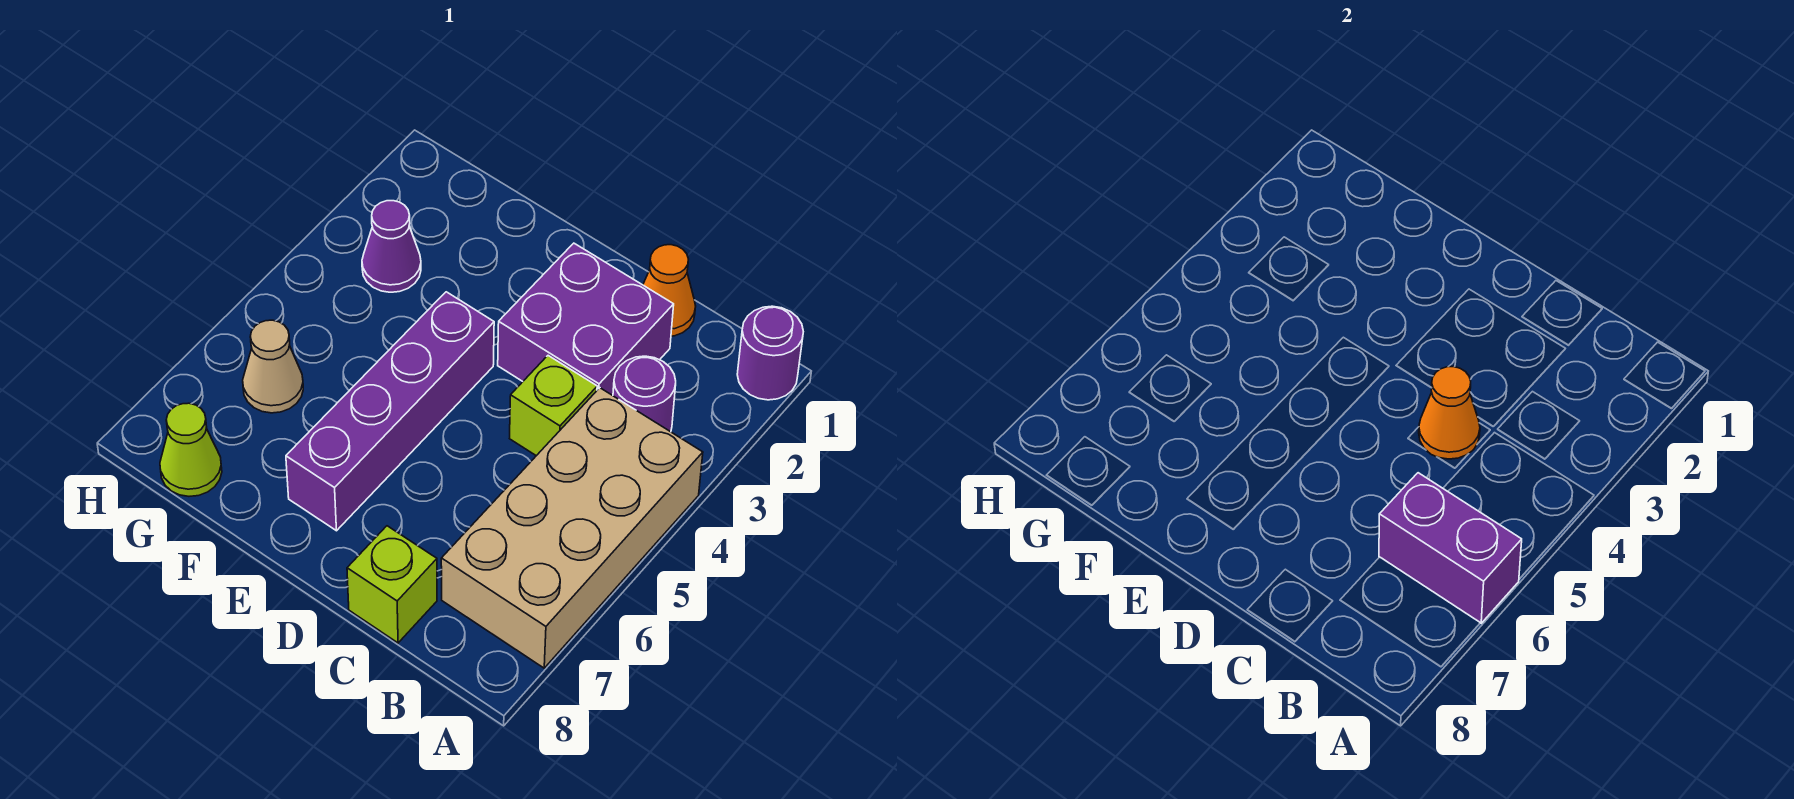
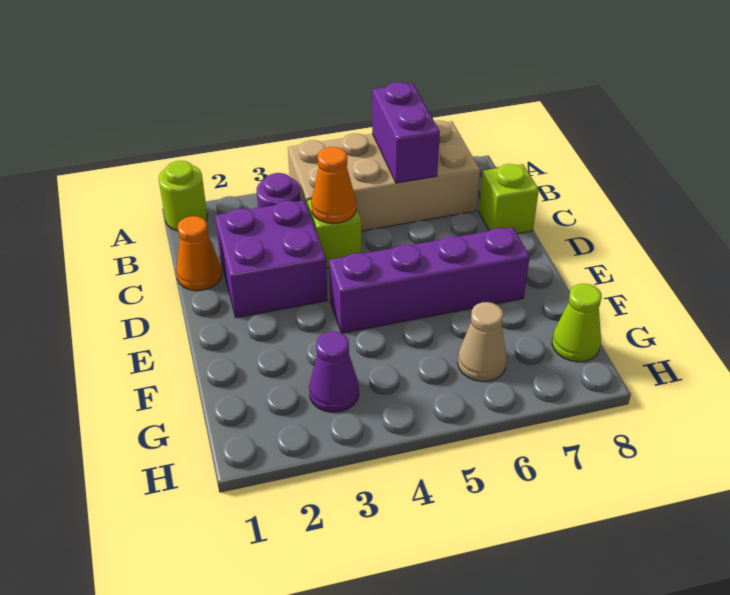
purple round brick A1 level 1 -> lime round brick A1 level 1

